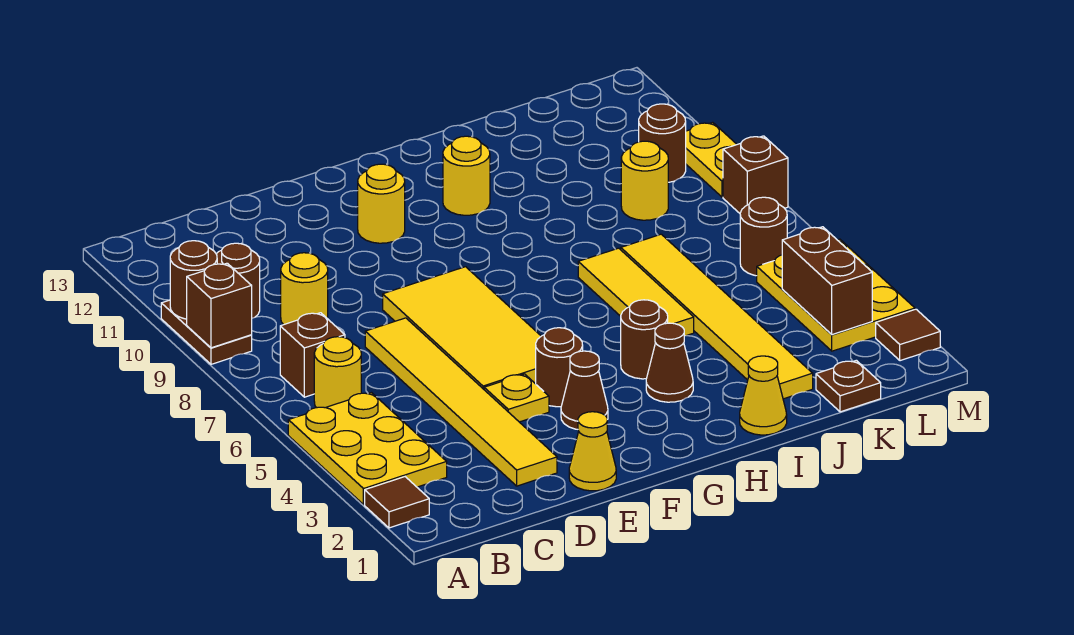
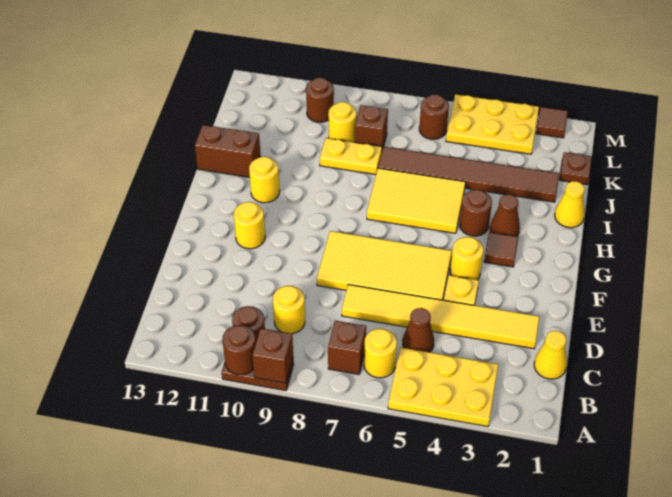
brown tile A2 level 1 -> brown tile G3 level 1
yellow cone E1 level 1 -> yellow cone C1 level 1
brown cone F3 level 1 -> brown cone C5 level 1
brown round brick F4 level 1 -> yellow round brick F4 level 1
yellow tile I5:I7 level 1 -> yellow tile H5:I7 level 1
yellow tile J2:J7 level 1 -> brown tile J2:J7 level 1
brown brick L3:L4 level 2 -> brown brick I12:I13 level 1
brown brick M8 level 1 -> brown brick K8 level 1
yellow plate M9:M10 level 1 -> yellow plate J8:J9 level 1

